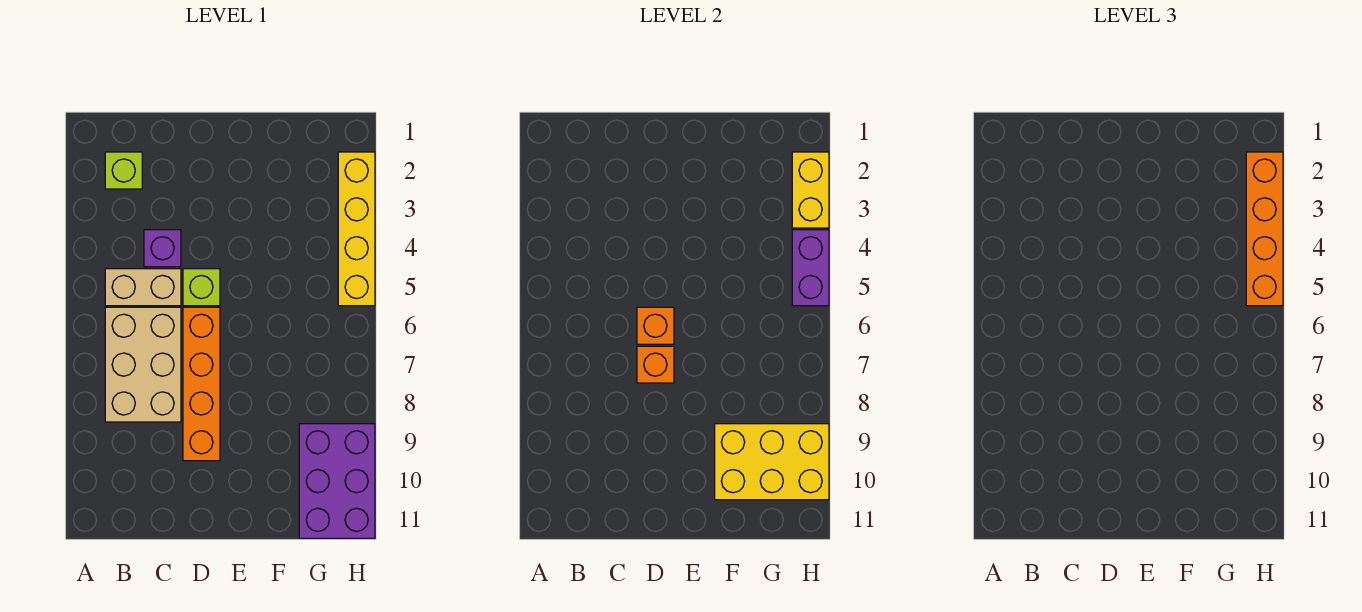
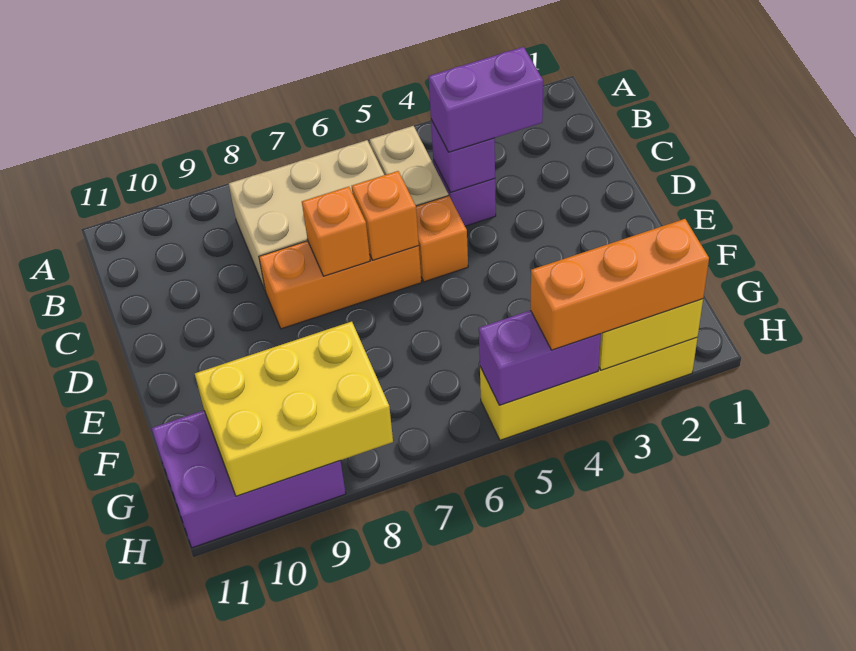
lime brick B2 level 1 -> none
none -> purple brick C3:C4 level 3
none -> purple brick C4 level 2
lime brick D5 level 1 -> orange brick D5 level 1
orange brick D6:D9 level 1 -> orange brick D6:D8 level 1
yellow brick F9:H10 level 2 -> yellow brick G8:H10 level 2
orange brick H2:H5 level 3 -> orange brick H2:H4 level 3

